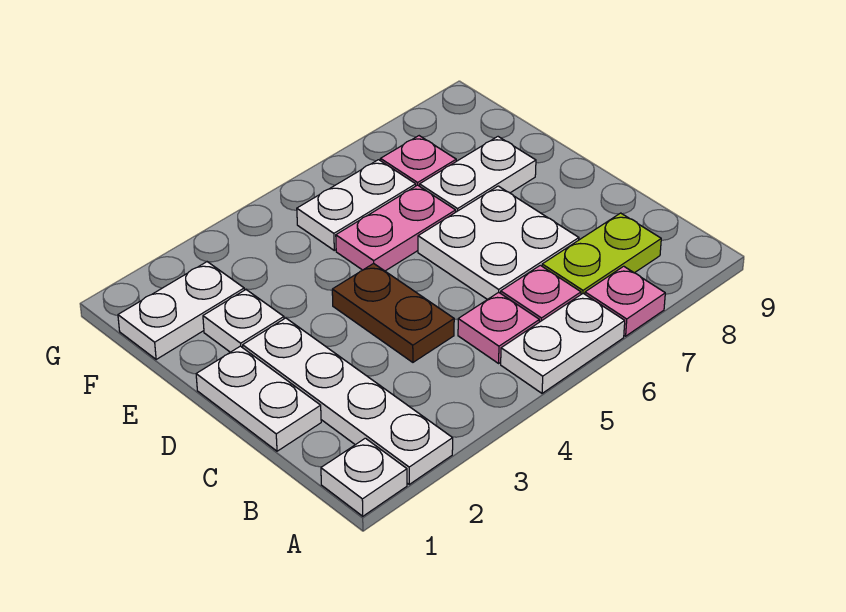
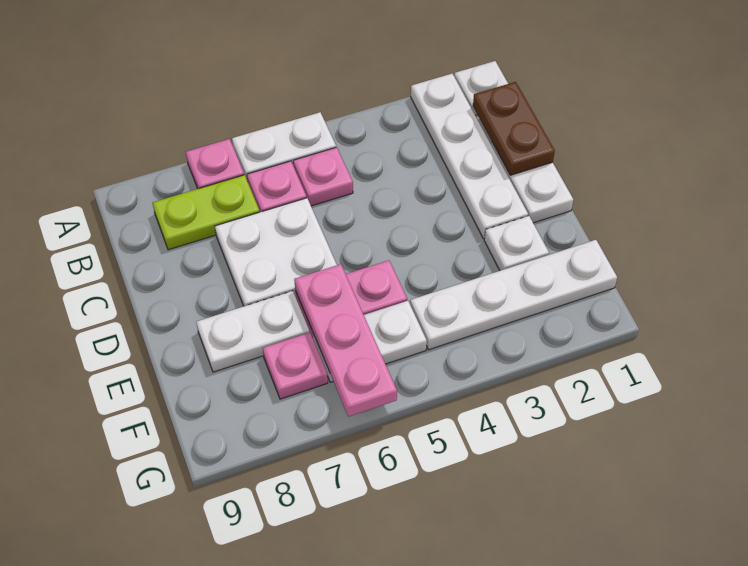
brown plate C4:D4 level 1 -> brown plate B1:C1 level 2
none -> pink plate E6:G6 level 2
white plate F1:F2 level 1 -> white plate F1:F4 level 1

